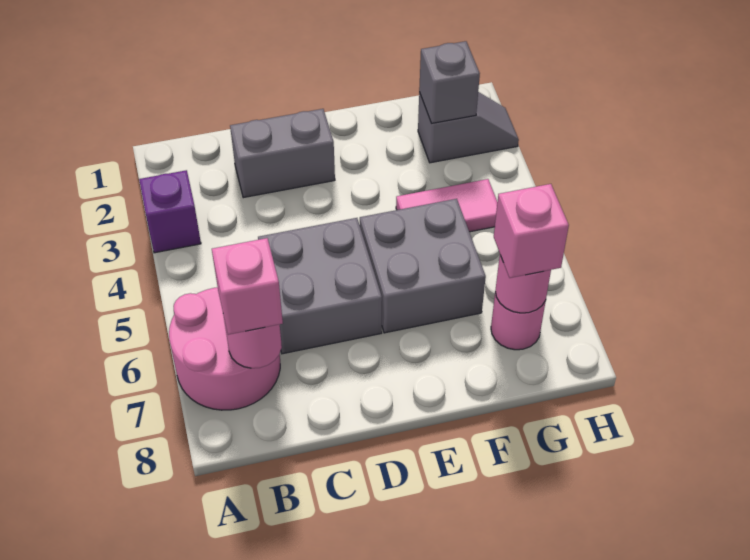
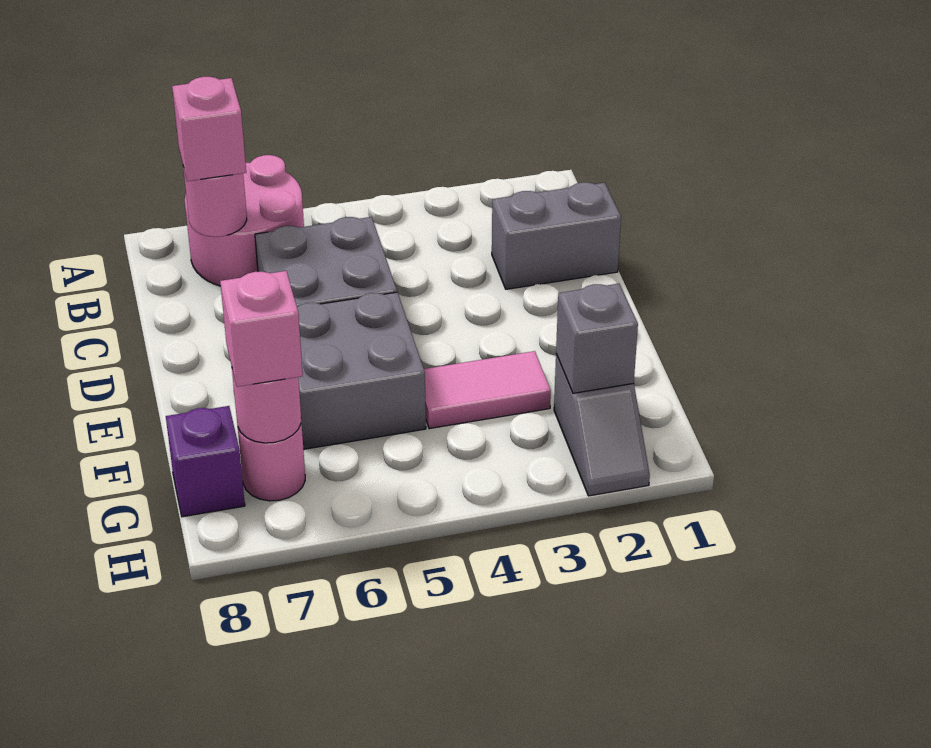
purple brick A3 level 1 -> purple brick G8 level 1
grey brick C2:D2 level 1 -> grey brick C1:C2 level 1
pink tile F4:G4 level 1 -> pink tile F3:F4 level 1

